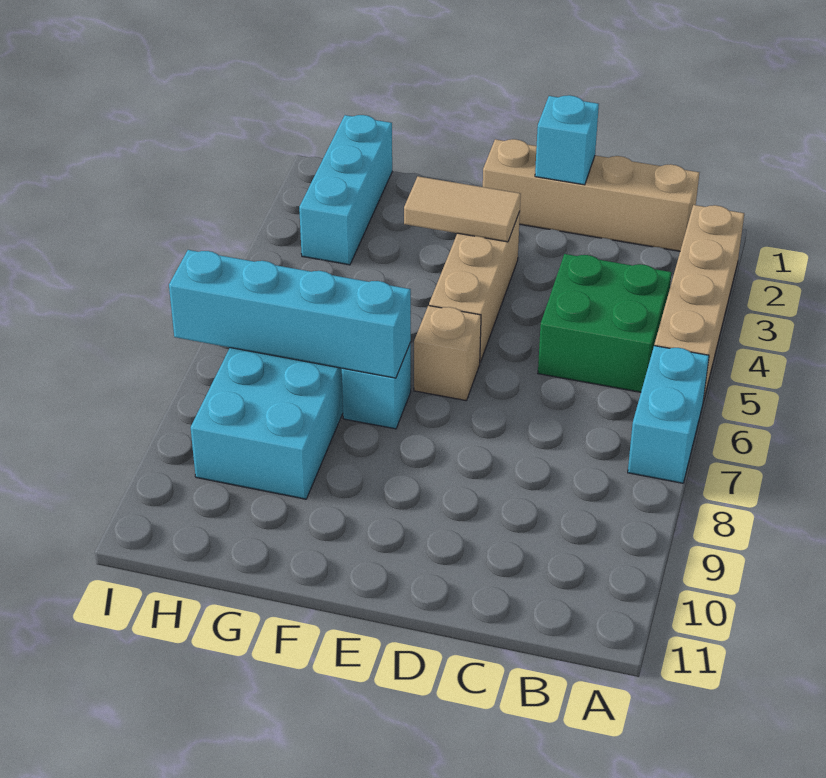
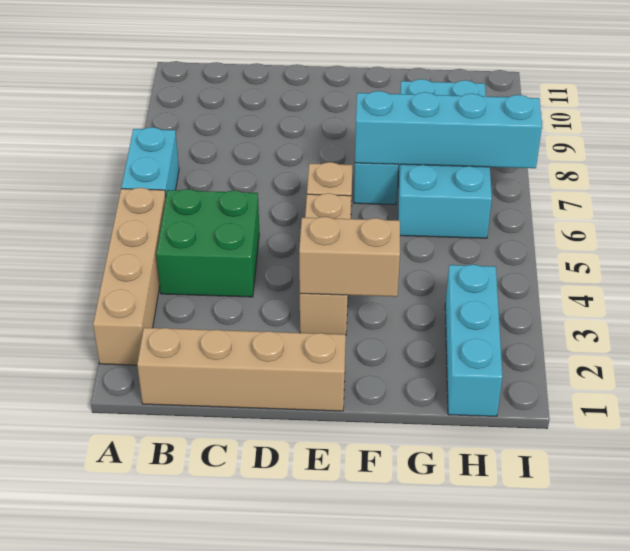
cyan brick D1 level 2 -> none
tan tile E3:F3 level 2 -> tan brick E3:F3 level 2

